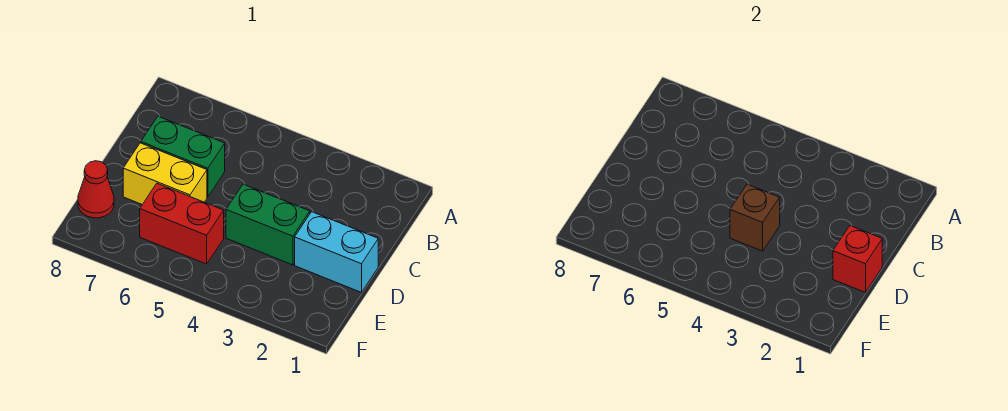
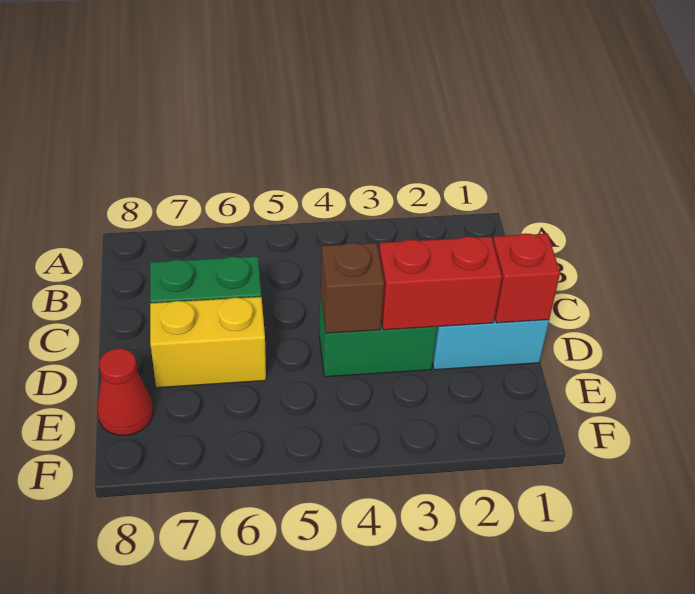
red brick E5:E6 level 1 -> red brick D2:D3 level 2

